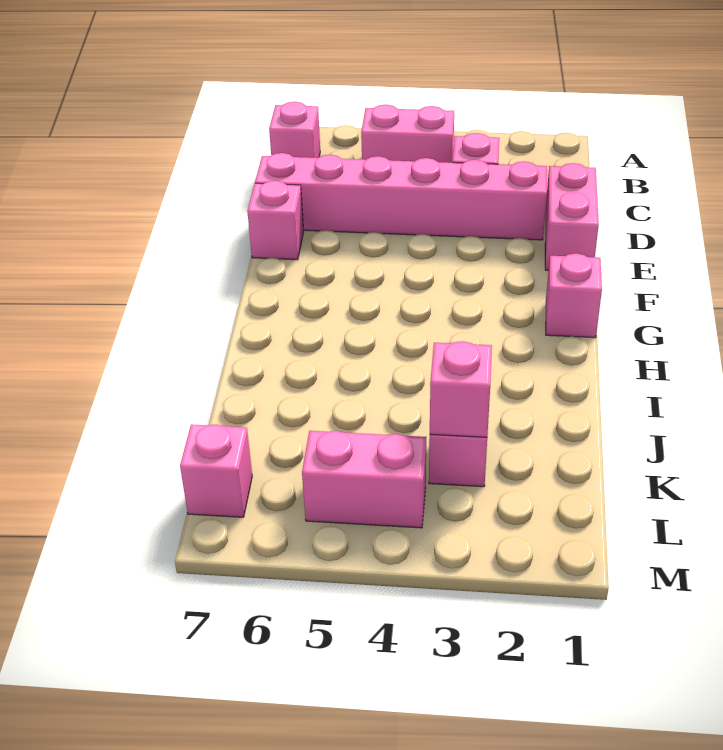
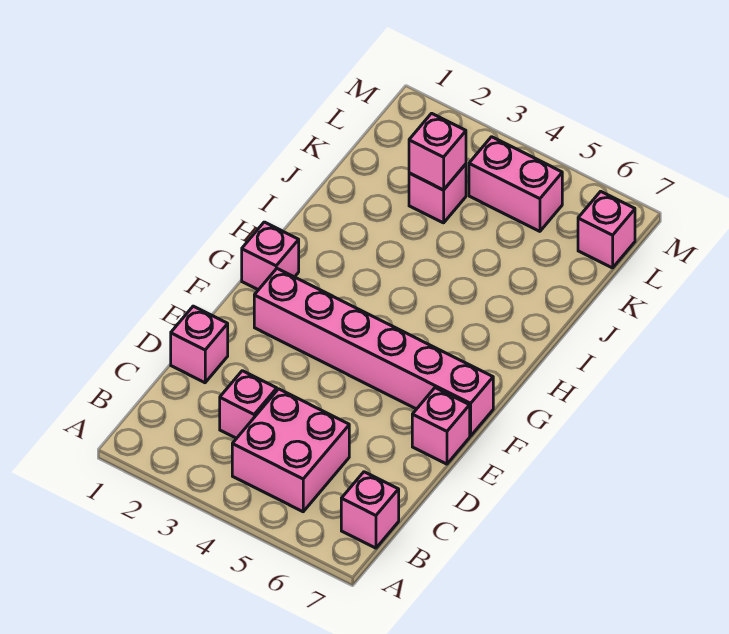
pink brick B4:B5 level 1 -> pink brick B4:C5 level 1
pink brick D1:E1 level 1 -> pink brick D1 level 1
pink brick D2:D7 level 1 -> pink brick F2:F7 level 1

